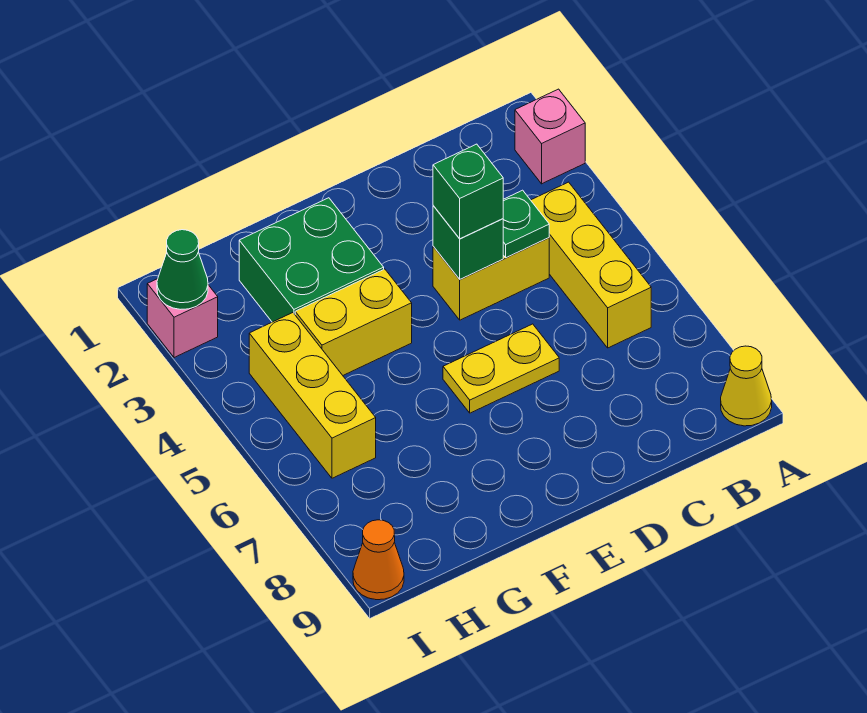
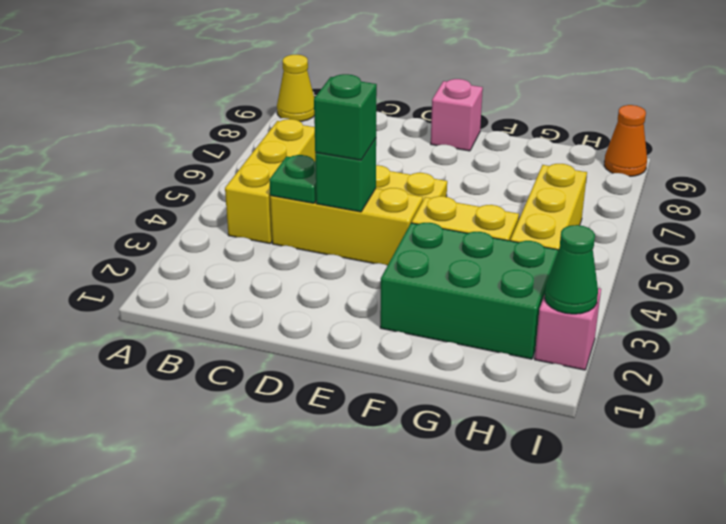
pink brick A2 level 1 -> pink brick E9 level 1
yellow brick C4:D4 level 1 -> yellow brick C4:E4 level 1
green brick F2:G3 level 1 -> green brick F2:H3 level 1

